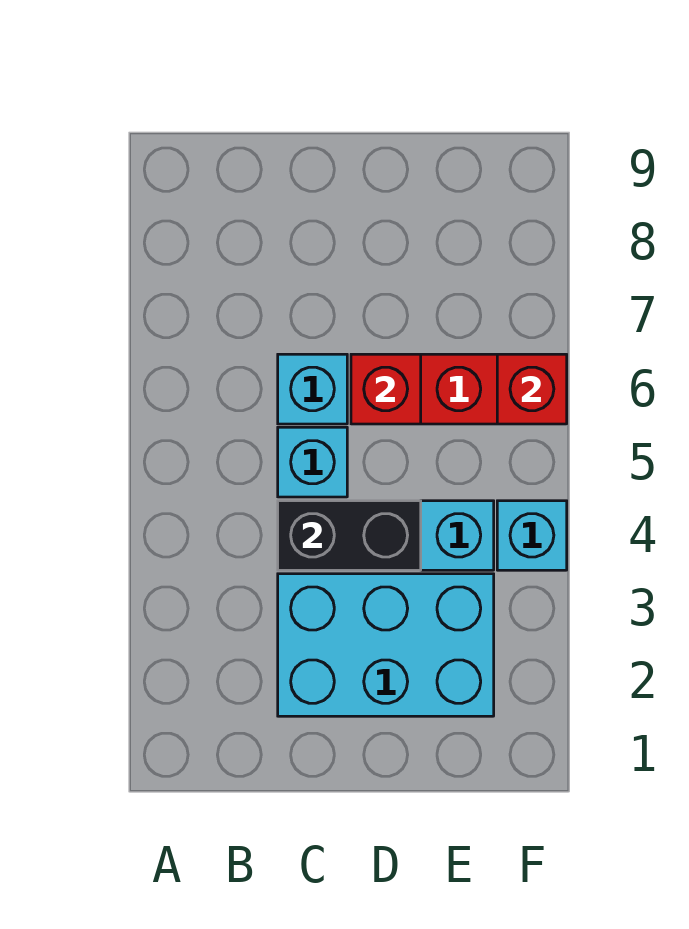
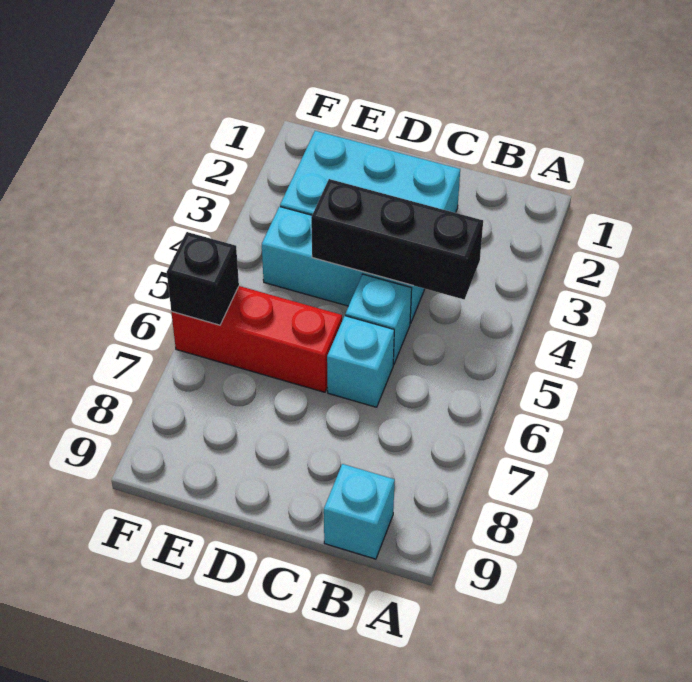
black brick C4:D4 level 2 -> black brick B4:D4 level 2
red brick D6 level 2 -> none
cyan brick F4 level 1 -> cyan brick B9 level 1
red brick F6 level 2 -> black brick F6 level 2

